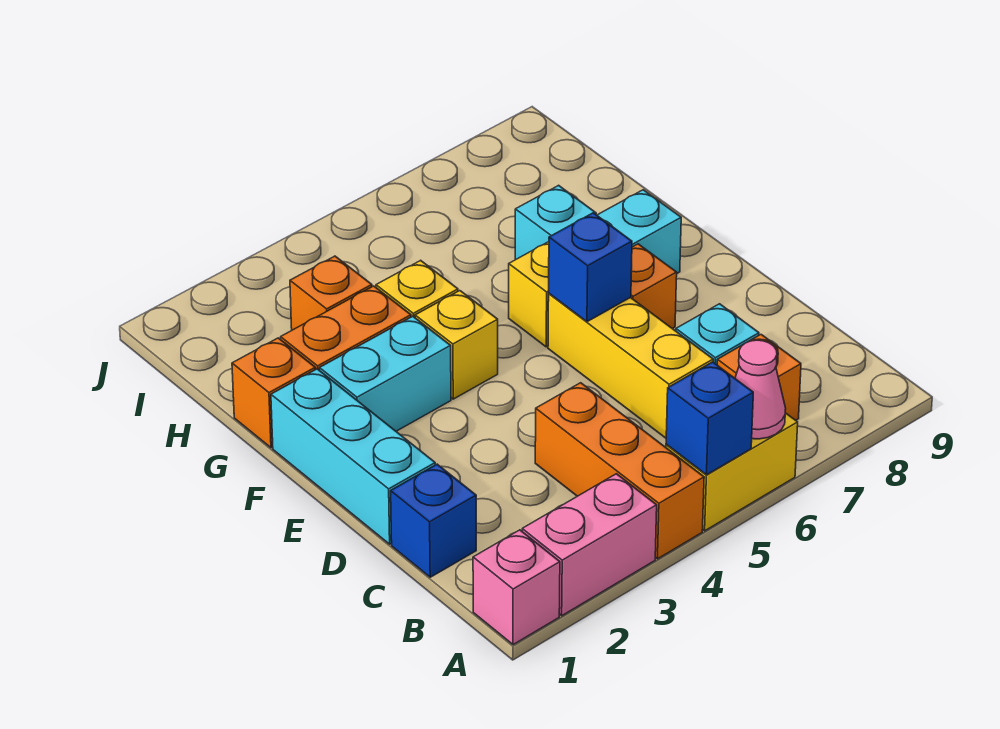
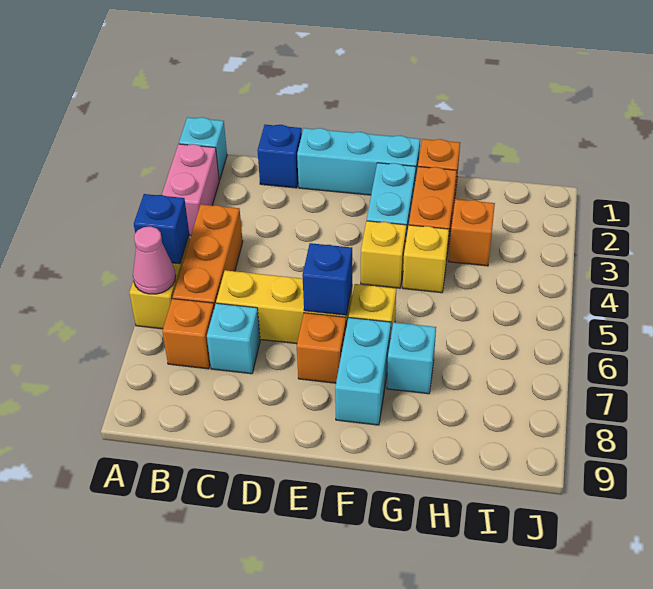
pink brick A1 level 1 -> cyan brick A1 level 1
orange brick A4:C4 level 1 -> orange brick B4:B6 level 1

